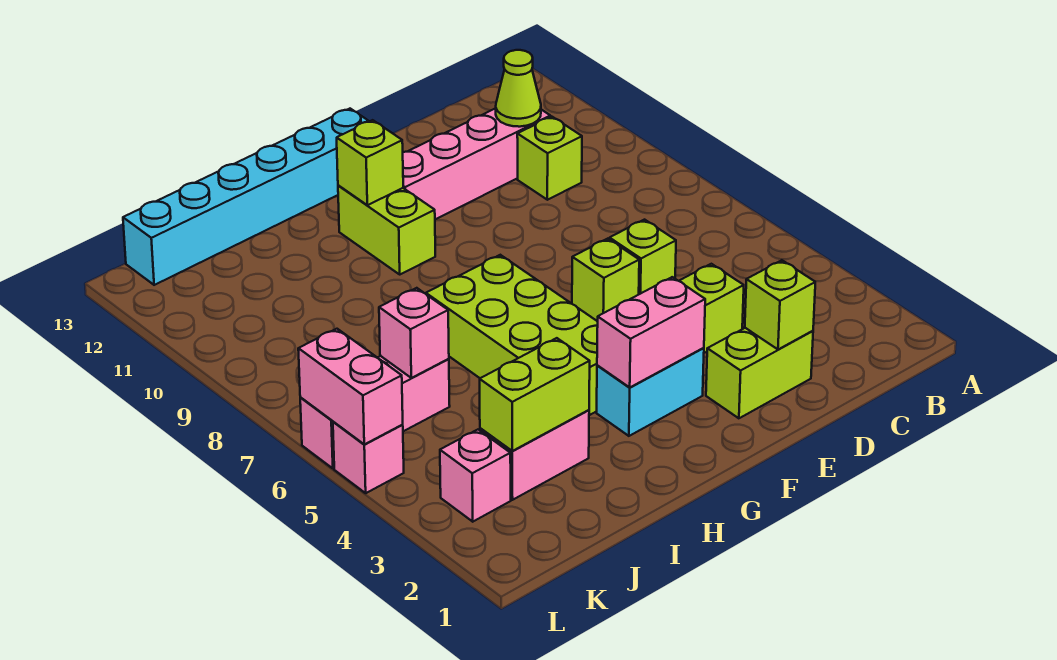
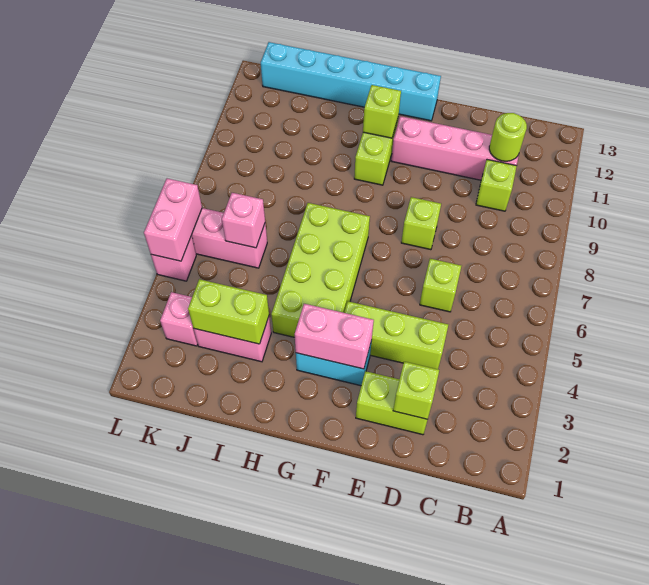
lime cone C11 level 2 -> lime round brick C11 level 2
lime brick E6 level 1 -> lime brick E8 level 1

